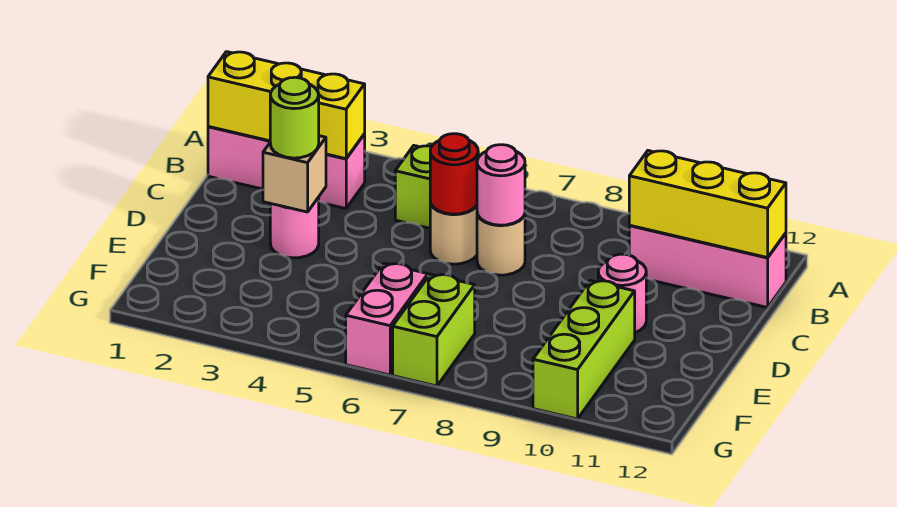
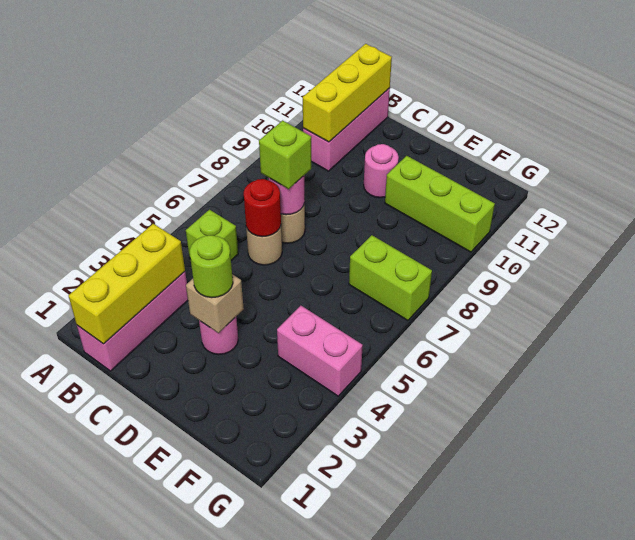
none -> lime brick C7 level 3
pink brick F6:G6 level 1 -> pink brick F4:G4 level 1

